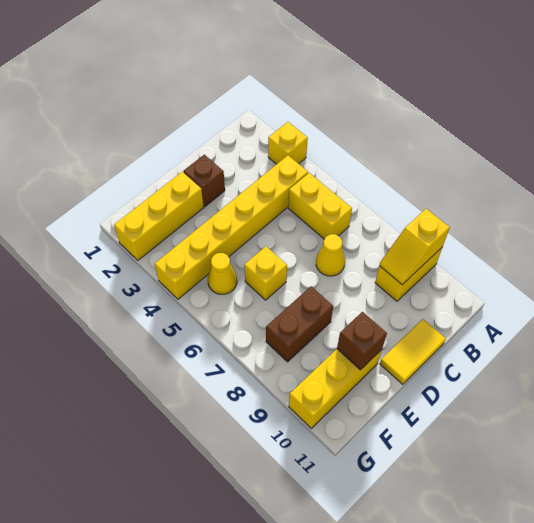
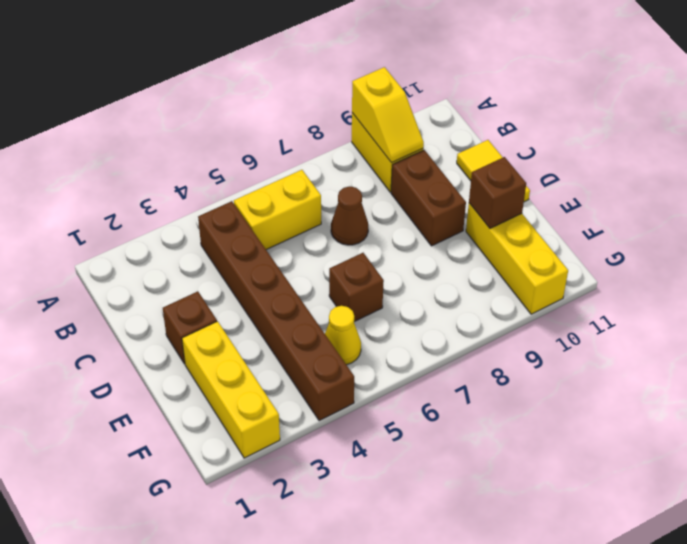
yellow brick A3 level 1 -> none
yellow brick B4:G4 level 1 -> brown brick B4:G4 level 1
yellow cone C7 level 1 -> brown cone C7 level 1
yellow brick E6 level 1 -> brown brick E6 level 1
brown brick E8:F8 level 1 -> brown brick C9:D9 level 1

